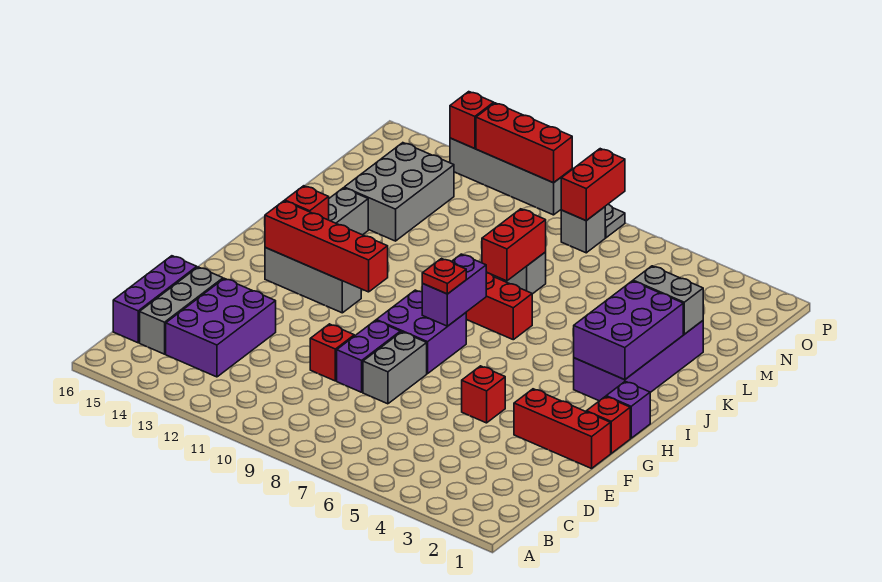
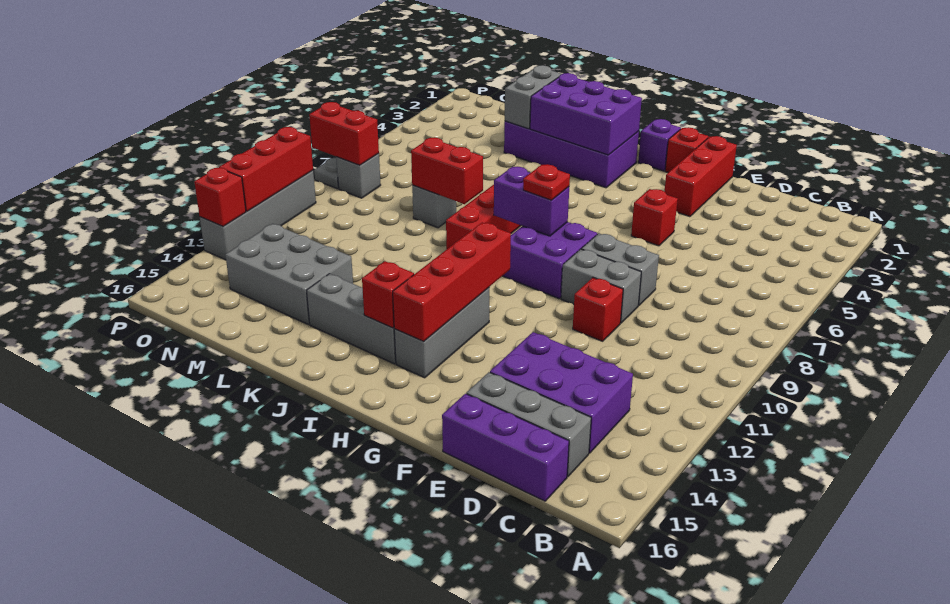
purple brick E9:F9 level 1 -> grey brick E9:F9 level 1

